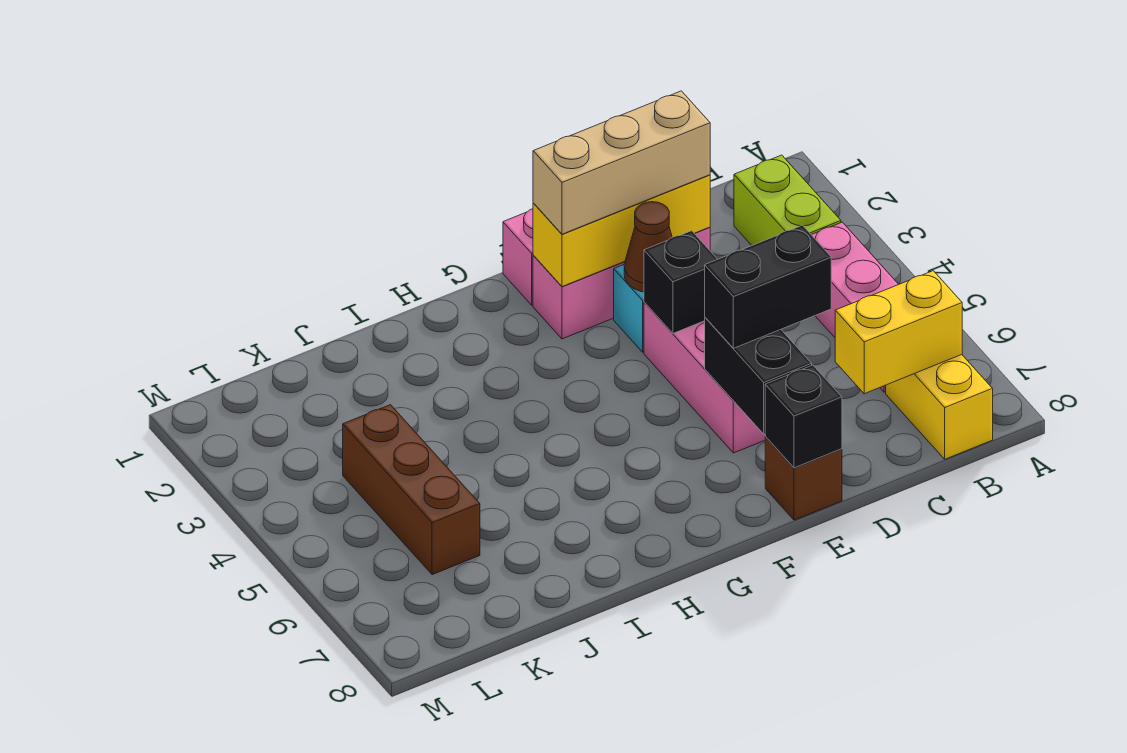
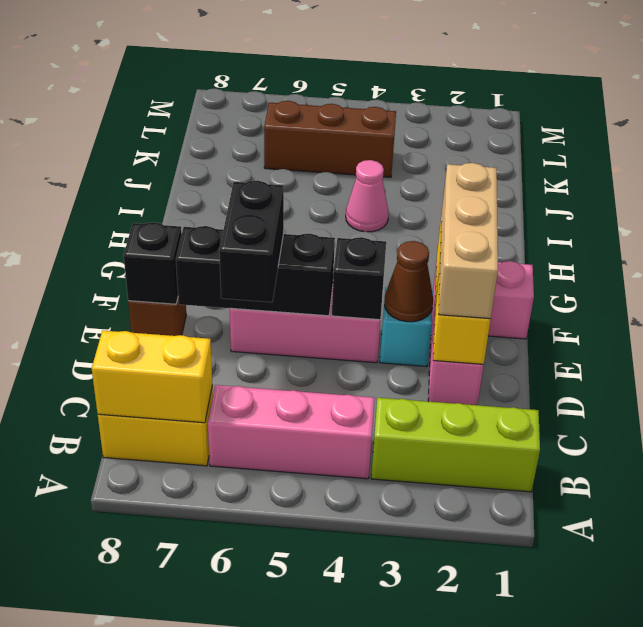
lime brick B2:B3 level 1 -> lime brick B1:B3 level 1
yellow brick B7:C7 level 2 -> yellow brick B7:B8 level 2
black brick E6:E7 level 2 -> black brick E5:E7 level 2
none -> pink cone I4 level 1

